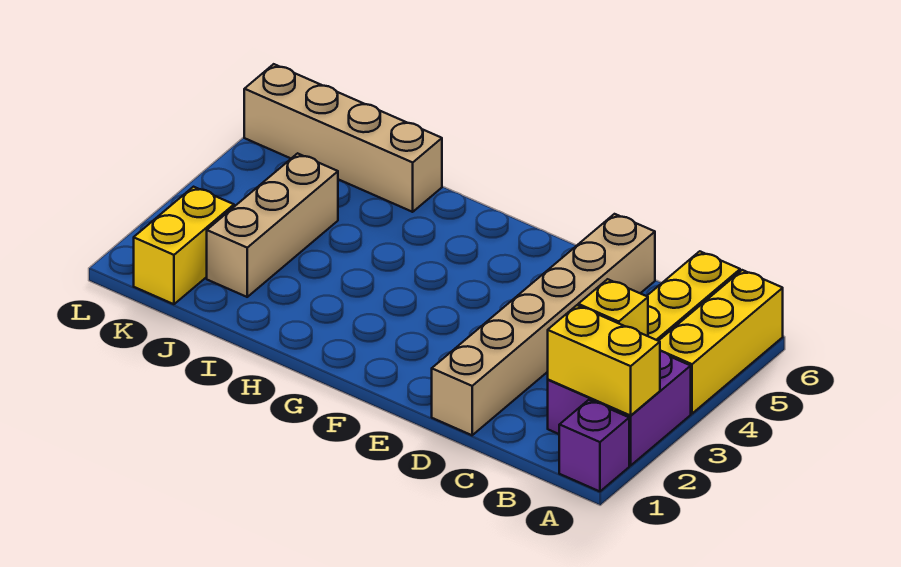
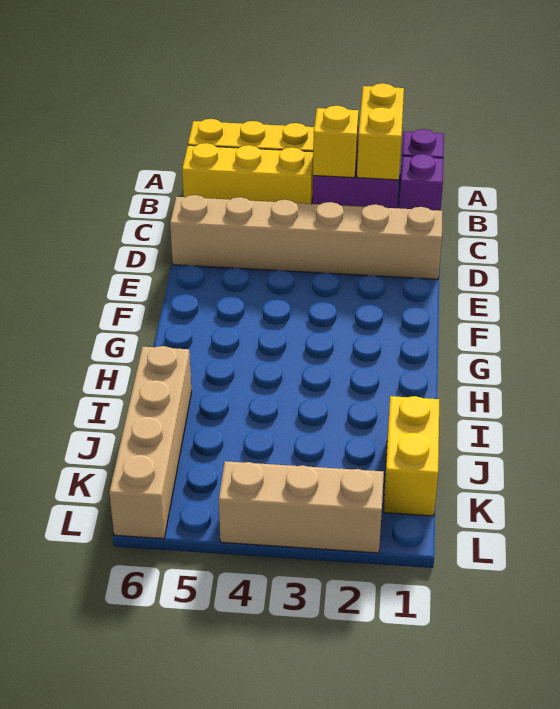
none -> purple brick B1 level 1
tan brick J2:J4 level 1 -> tan brick L2:L4 level 1
yellow brick K1:K2 level 1 -> yellow brick J1:K1 level 1

